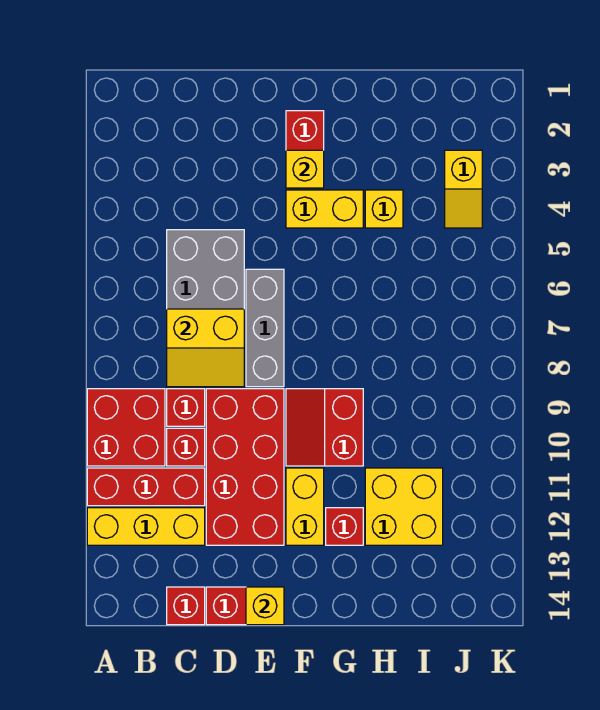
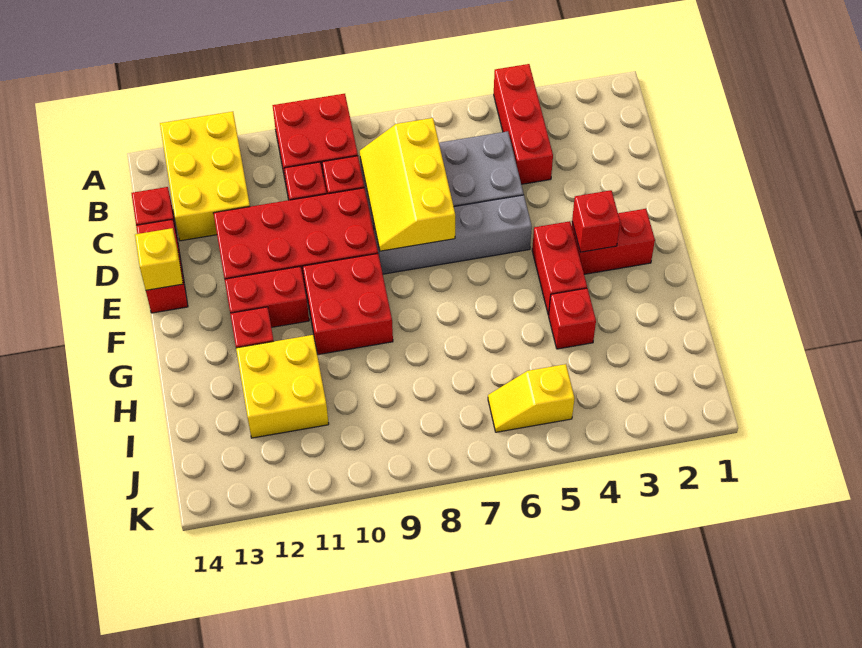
red brick A11:C11 level 1 -> red brick A4:C4 level 1
yellow brick A12:C12 level 1 -> yellow brick A12:C13 level 1
yellow slope C7:D8 level 2 top 7 -> yellow slope C7:E8 level 2 top 7
grey brick E6:E8 level 1 -> grey brick E5:E8 level 1
yellow brick F3 level 2 -> red brick F3 level 2
yellow brick F4:G4 level 1 -> red brick F4:G4 level 1
red slope F9:G10 level 1 top G -> red brick F9:G10 level 1
yellow brick F11:F12 level 1 -> red brick F11:F12 level 1
yellow brick H4 level 1 -> red brick H4 level 1
yellow slope J3:J4 level 1 top 3 -> yellow slope J5:J6 level 1 top 5

